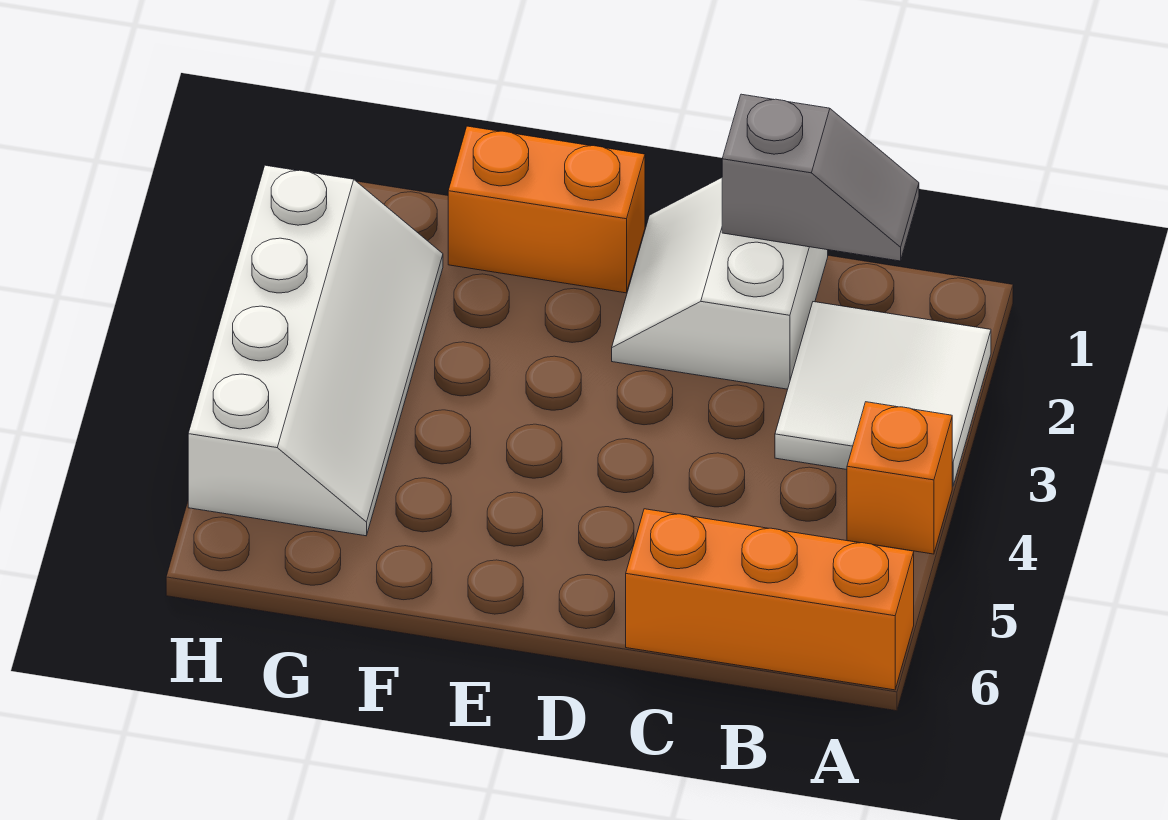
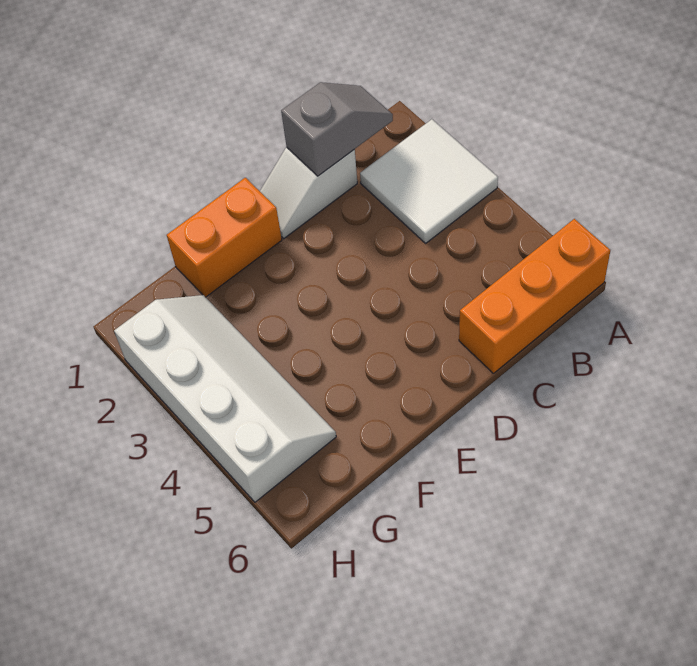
orange brick A4 level 1 -> none
white slope C1:D2 level 1 top C -> white slope C1:D1 level 1 top C

